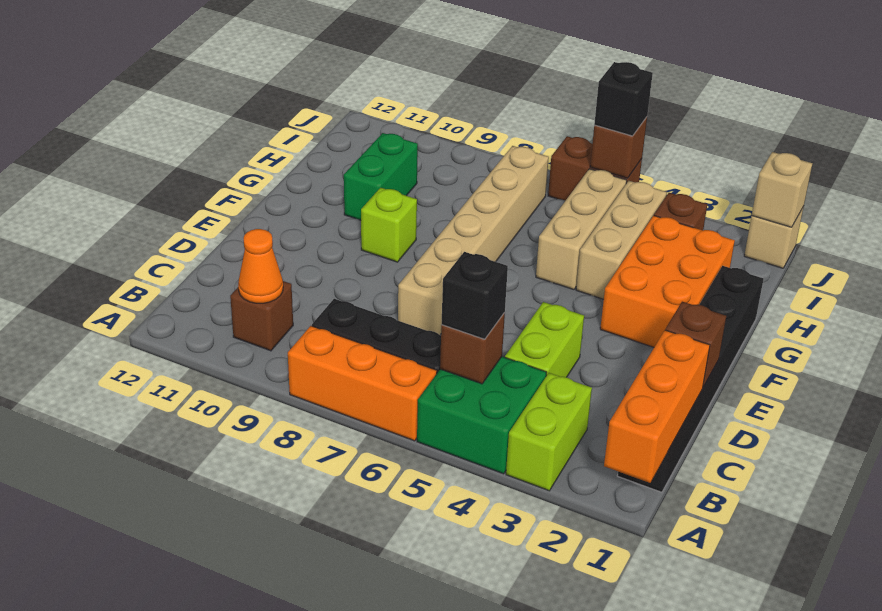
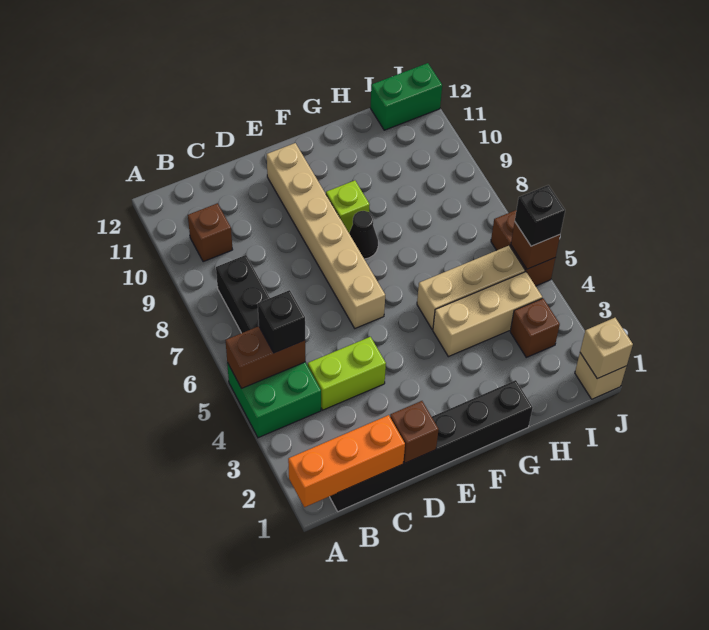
lime brick A3:B3 level 1 -> none
orange brick A6:A8 level 1 -> none
brown brick B5 level 2 -> brown brick A5:B5 level 2
orange cone B10 level 2 -> none
tan brick D7:I7 level 1 -> tan brick E6:E11 level 1
orange brick F2:H3 level 1 -> none
none -> black cone F8 level 1
green brick G10:H10 level 1 -> green brick I12:J12 level 1

